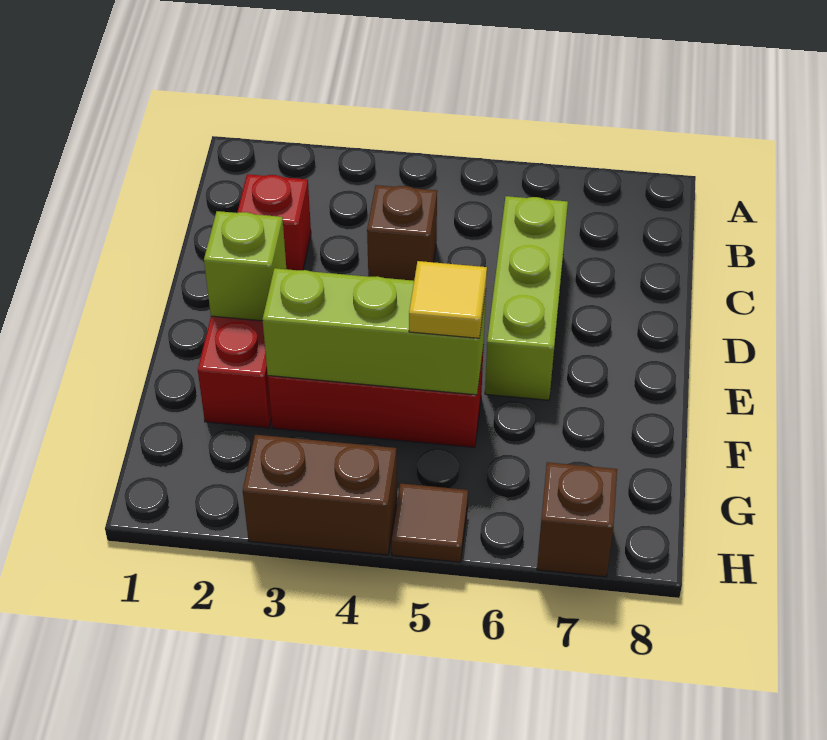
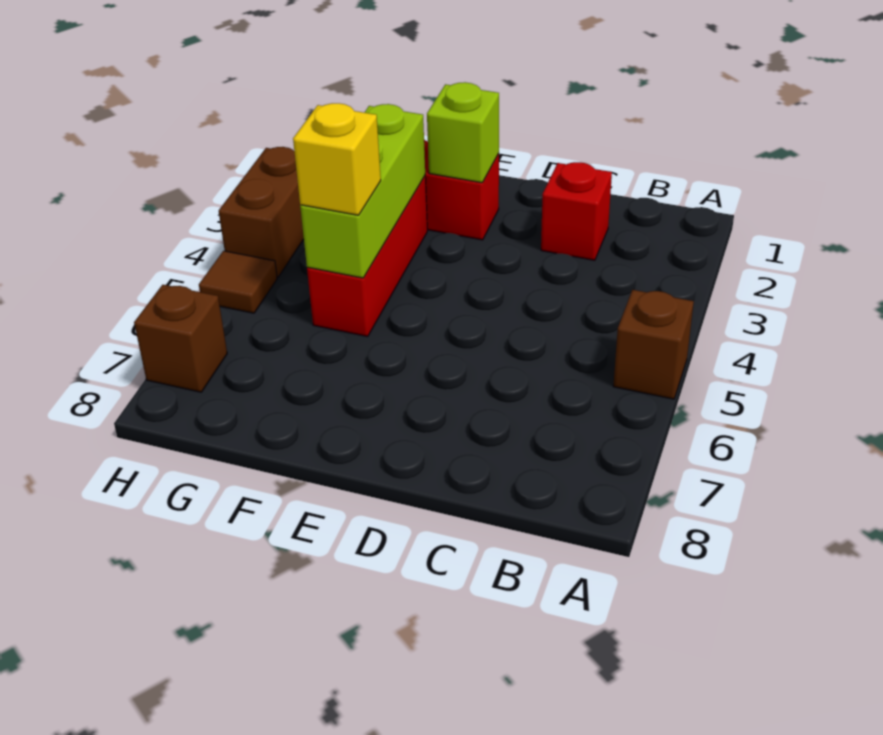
brown brick C4 level 1 -> brown brick A5 level 1
lime brick C6:E6 level 1 -> none
yellow tile F5 level 3 -> yellow brick F5 level 3

